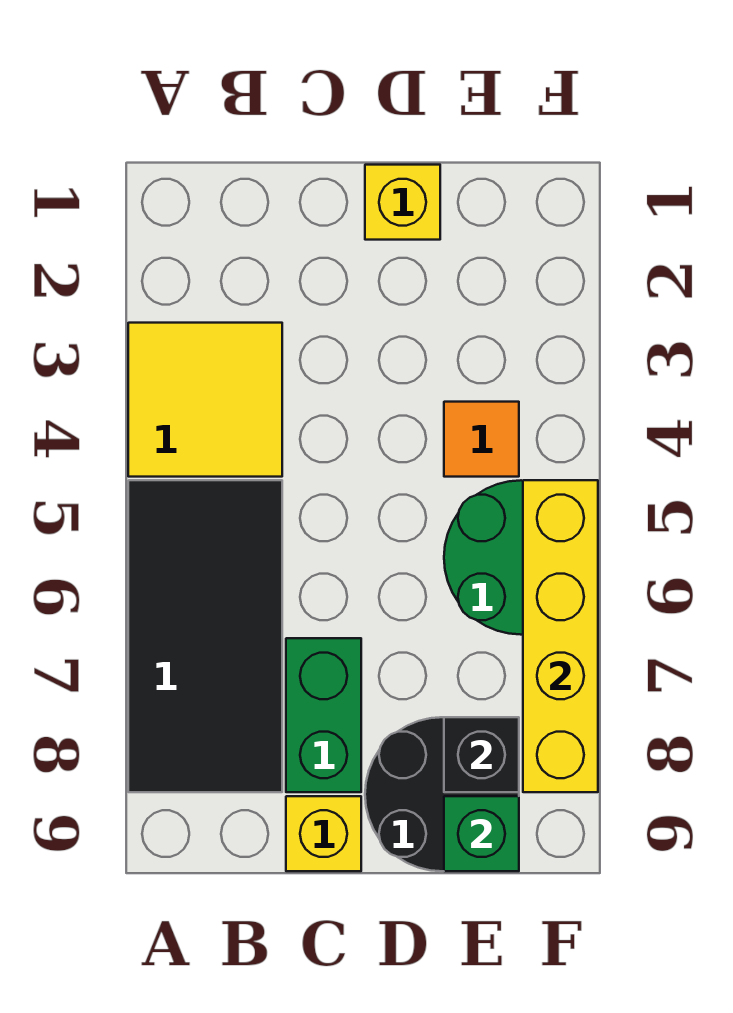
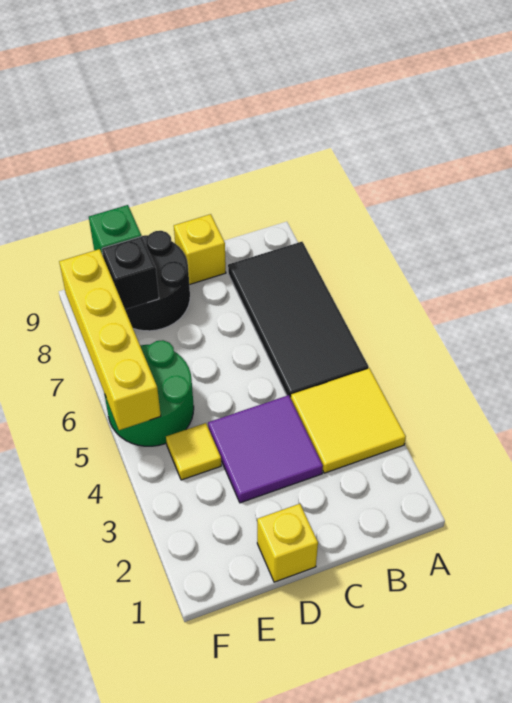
none -> purple tile C3:D4 level 1
green brick C7:C8 level 1 -> none
orange tile E4 level 1 -> yellow tile E4 level 1

